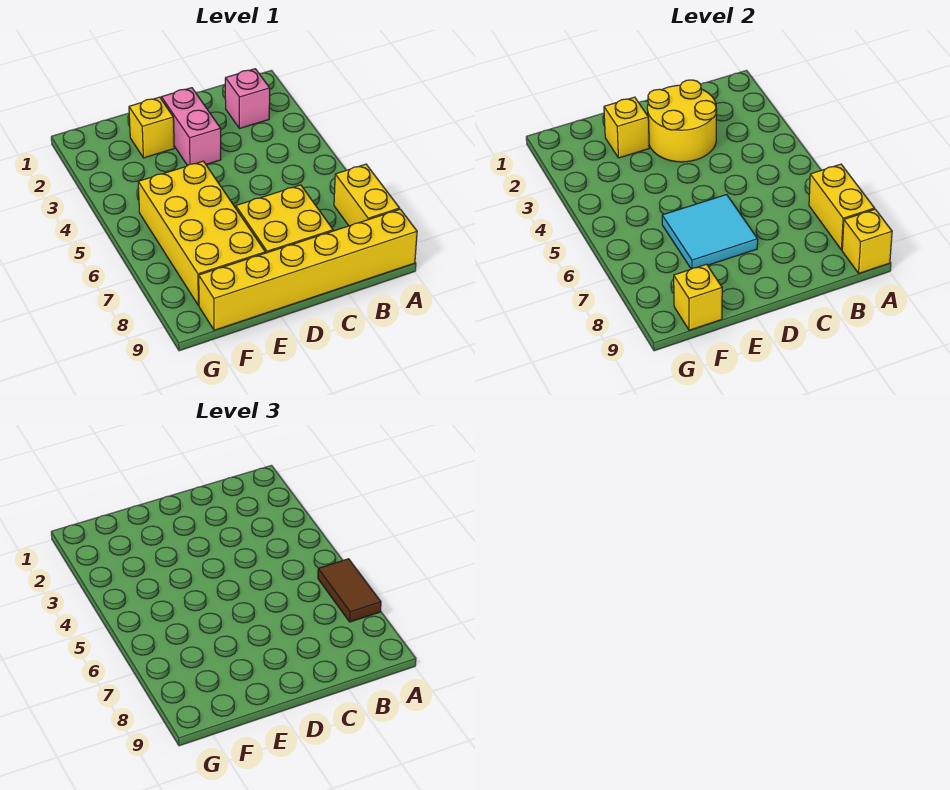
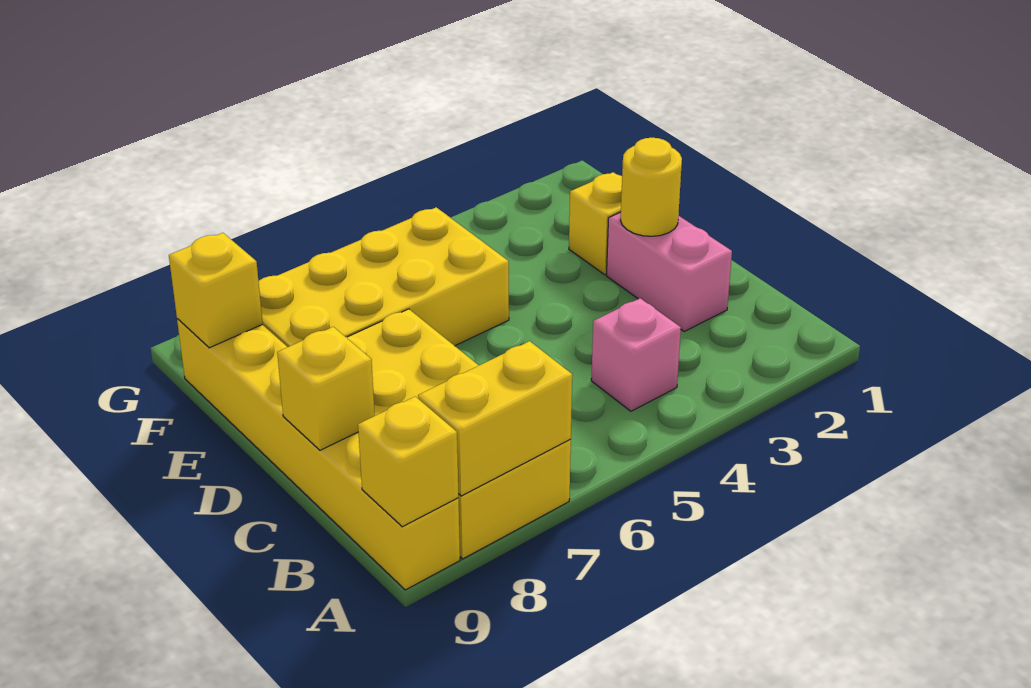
brown tile A6:A7 level 3 -> none
pink brick B2 level 1 -> pink brick B4 level 1
yellow round brick C2:D3 level 2 -> yellow round brick D2 level 2
pink brick D2:D3 level 1 -> pink brick C2:D2 level 1
cyan tile D6:E7 level 2 -> none
yellow brick E2 level 2 -> yellow brick C9 level 2

